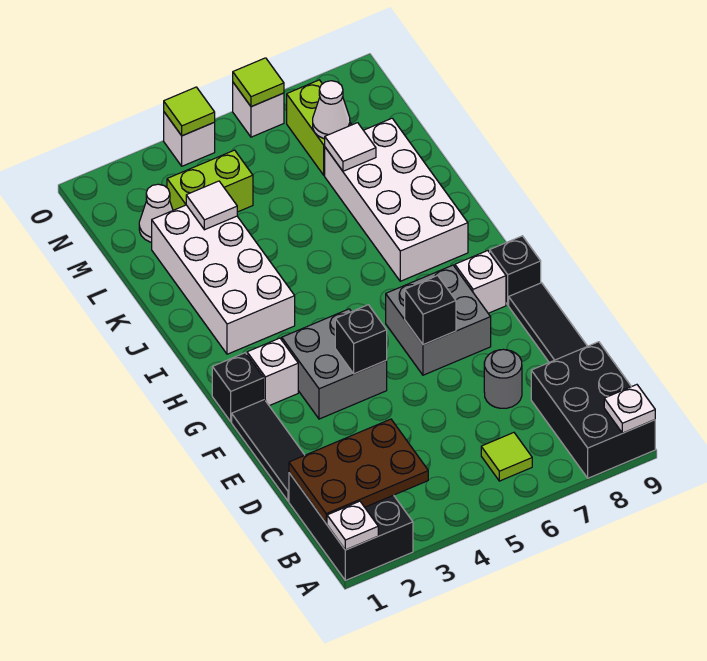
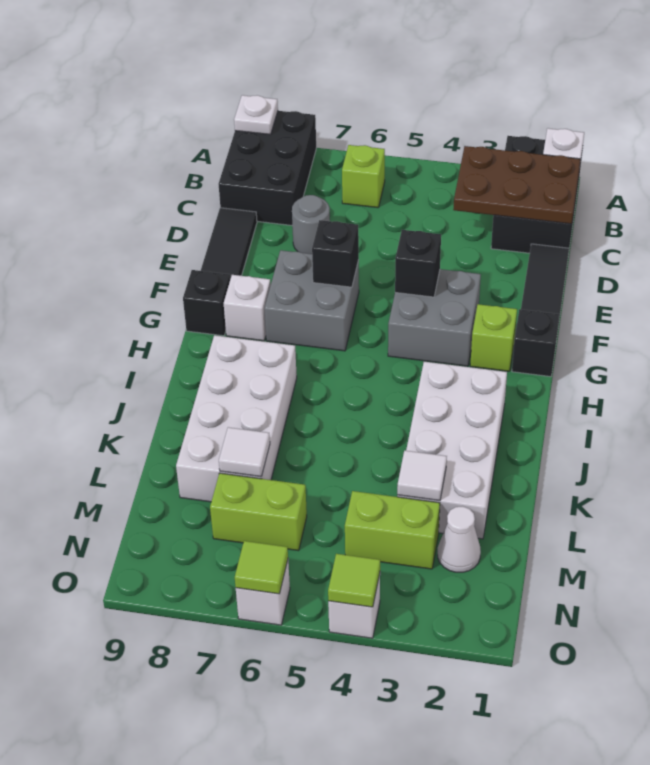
lime tile B6 level 1 -> lime brick B6 level 1
white brick G2 level 1 -> lime brick G2 level 1
lime brick M7:N7 level 1 -> lime brick M6:M7 level 1
white cone M7 level 2 -> none

